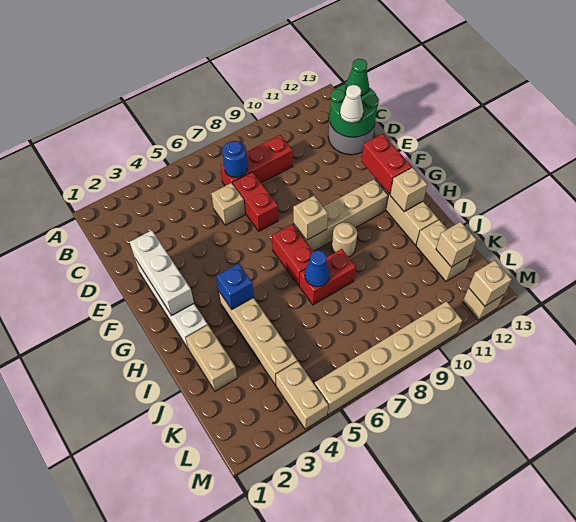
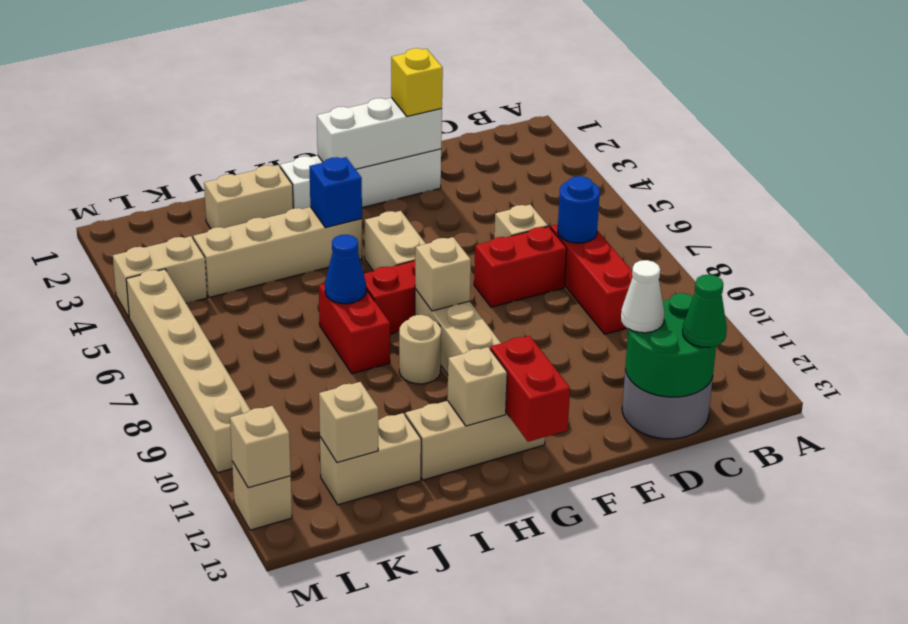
none -> yellow brick E2 level 3
red brick F12:G12 level 2 -> red brick G12:G13 level 2
none -> tan brick G5:G6 level 1

